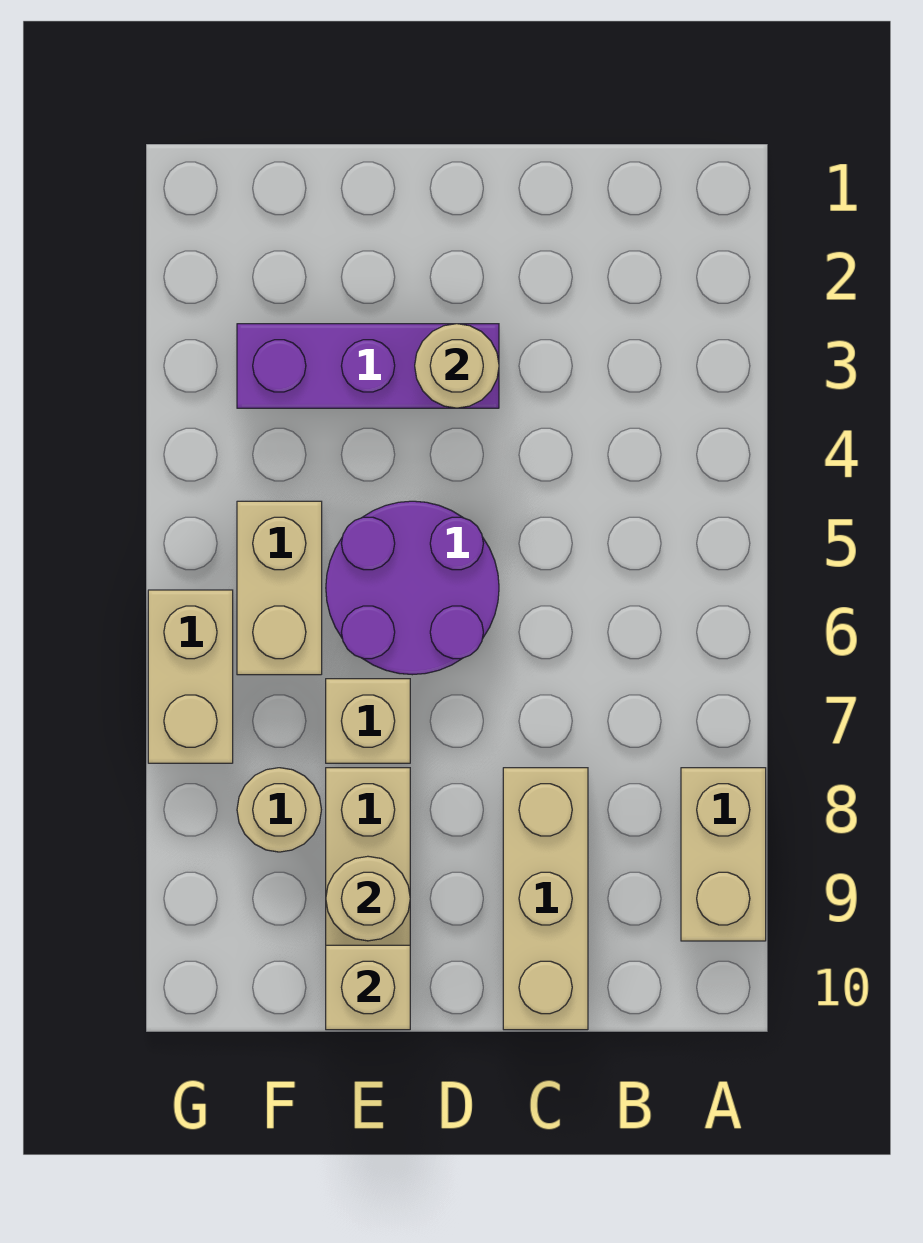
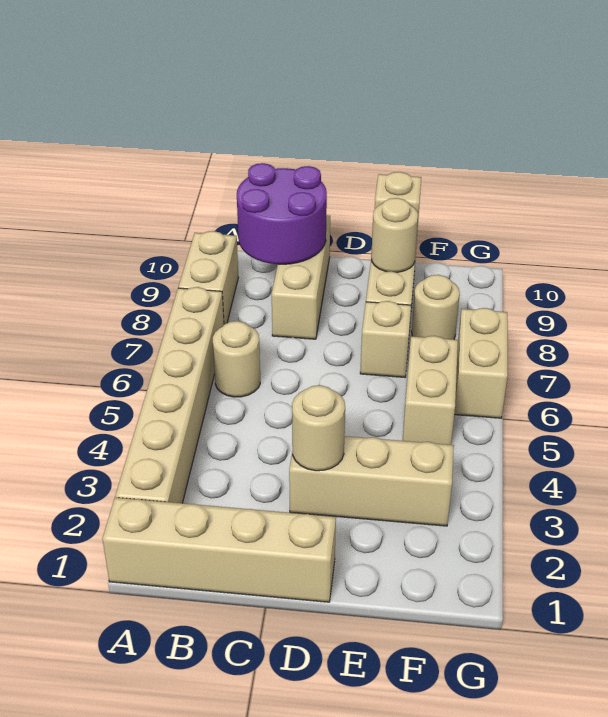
none -> tan brick A1:D1 level 1
none -> tan brick A2:A7 level 1
none -> tan round brick B6 level 1
purple brick D3:F3 level 1 -> tan brick D3:F3 level 1
purple round brick D5:E6 level 1 -> purple round brick B9:C10 level 2

